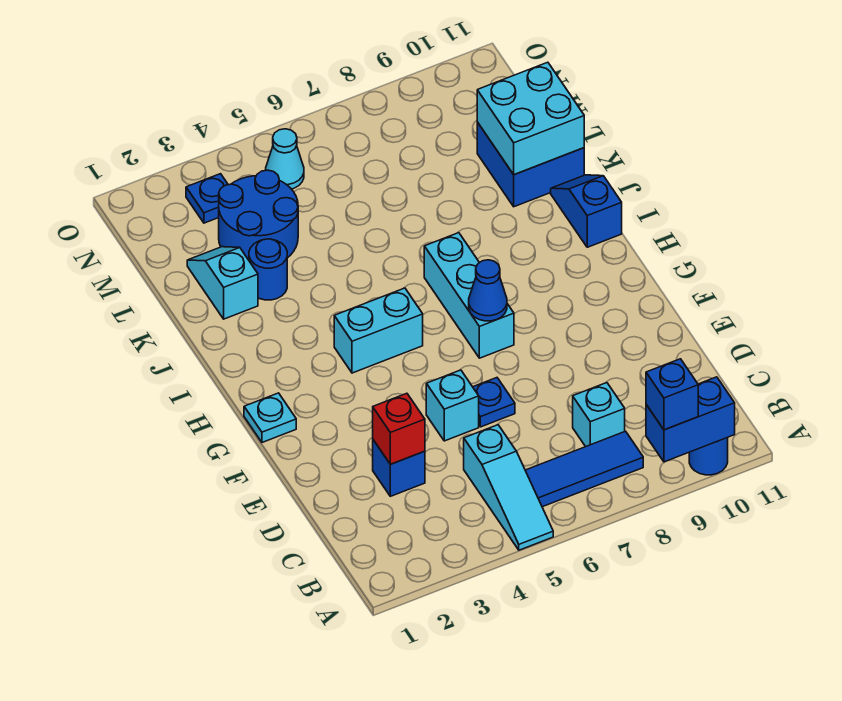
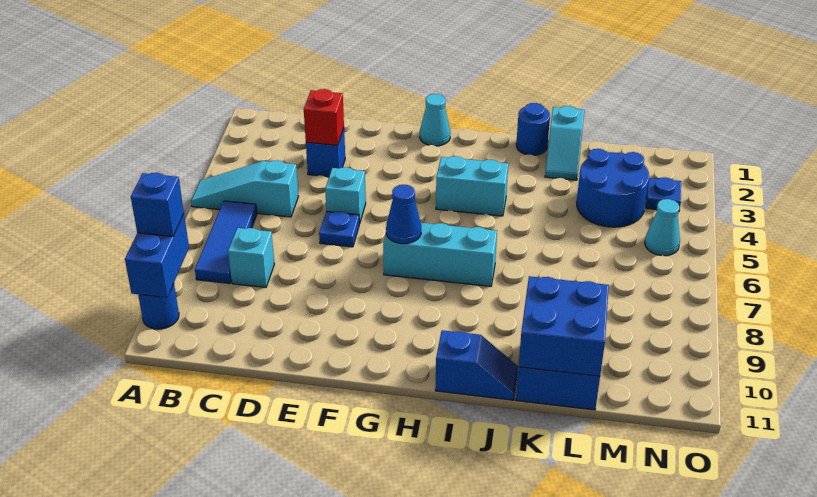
cyan plate G1 level 1 -> cyan cone G1 level 1
cyan brick H4:H5 level 1 -> cyan brick H4:I4 level 1
cyan slope K2:L2 level 1 top K -> cyan slope K1:K2 level 1 top 1
blue round brick K3 level 1 -> blue round brick J1 level 1
cyan brick K10:L11 level 2 -> blue brick K10:L11 level 2

